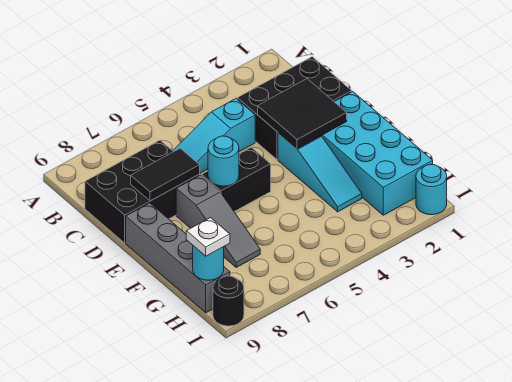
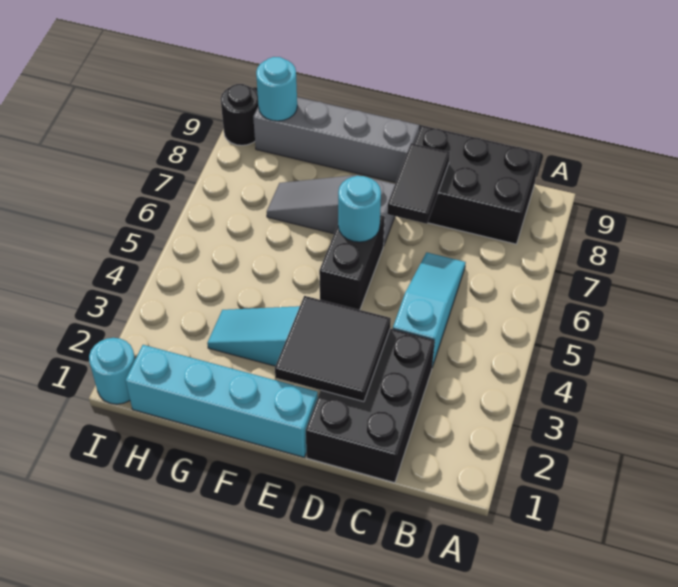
black brick C7:D9 level 1 -> black brick B8:D9 level 1
cyan brick E1:H2 level 1 -> cyan brick E1:H1 level 1
white plate H9 level 3 -> none

